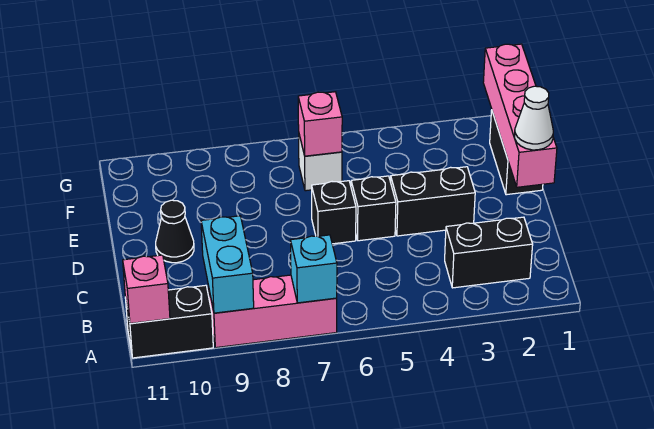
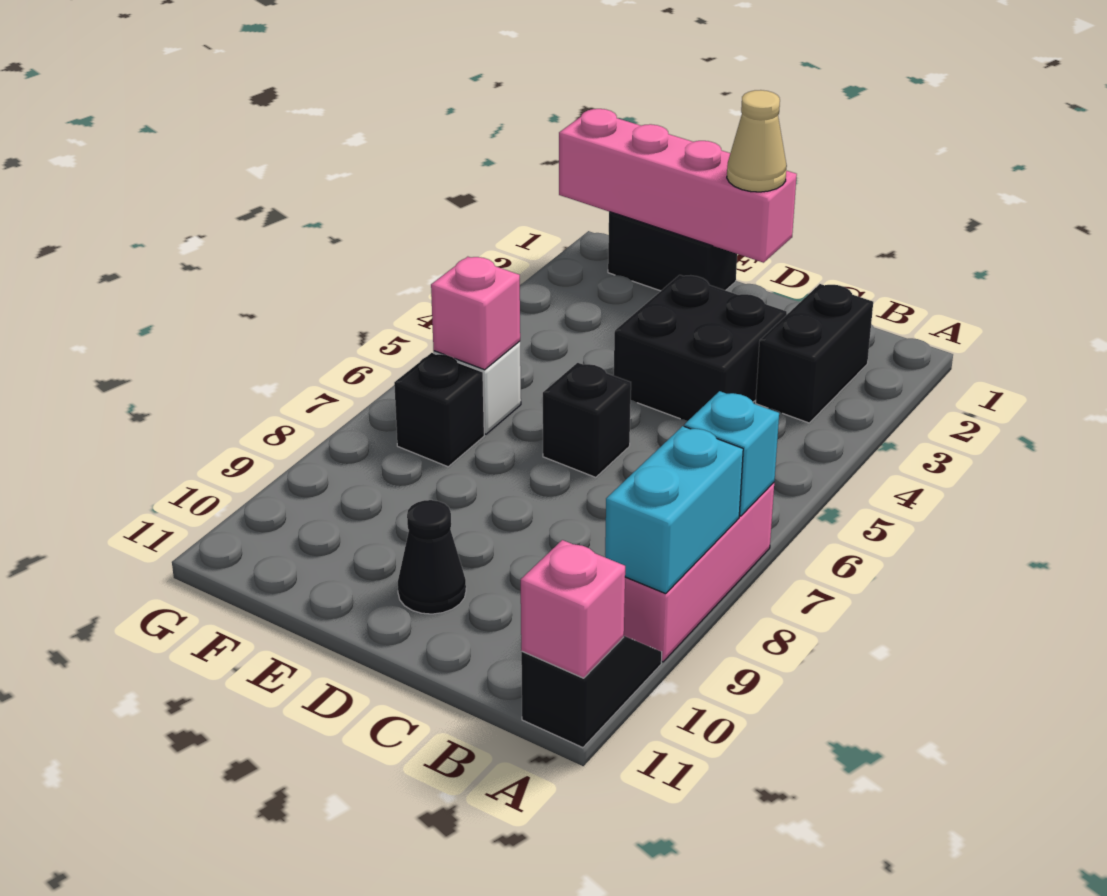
cyan brick A9:B9 level 2 -> cyan brick A8:A9 level 2
black brick A10:A11 level 1 -> black slope A10:A11 level 1 top 11
white cone D1 level 3 -> tan cone D1 level 3
black brick D3:D4 level 1 -> black brick C3:D4 level 1
black brick D5 level 1 -> black brick F7 level 1

